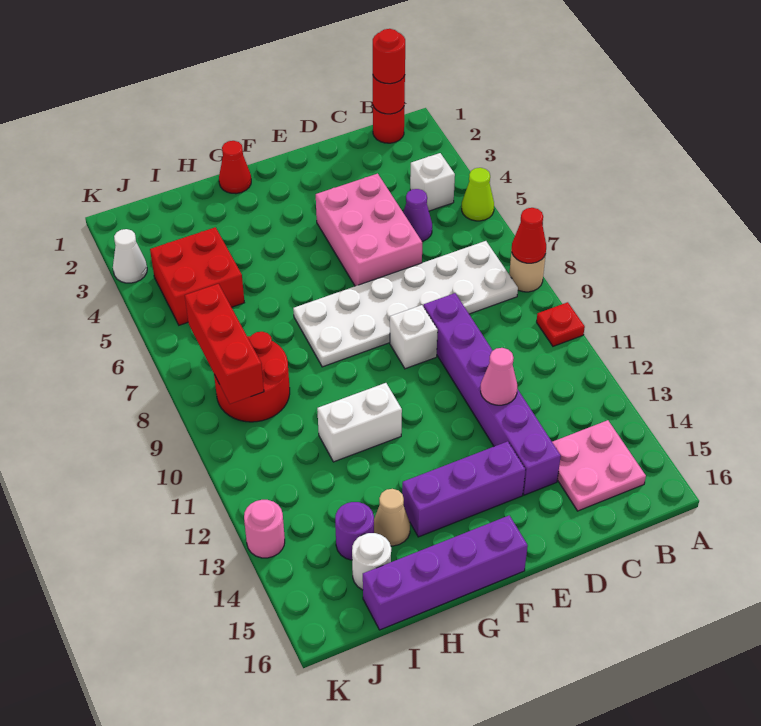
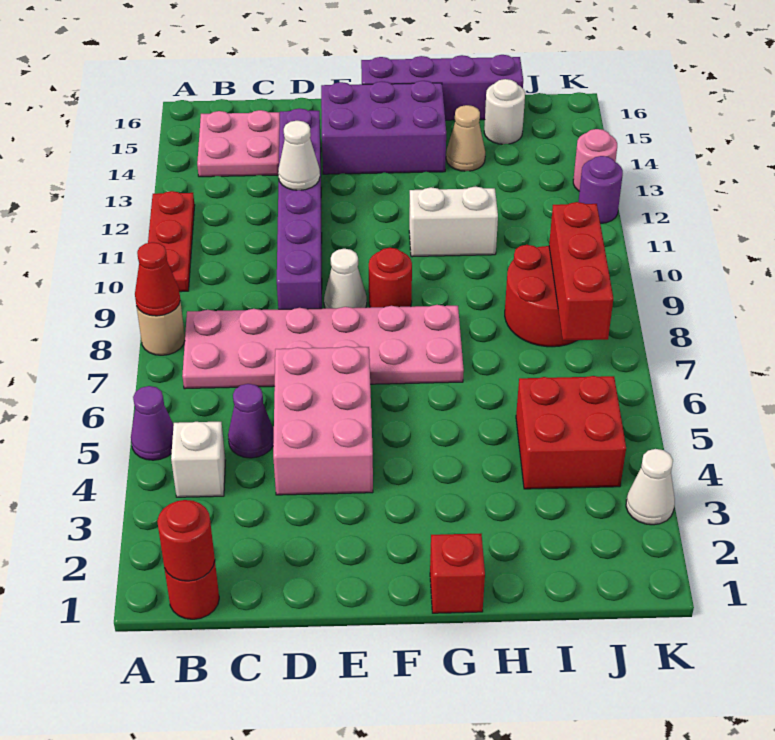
lime cone A5 level 1 -> purple cone A5 level 1
red plate A10 level 1 -> red plate A10:A12 level 1
red round brick B1 level 3 -> red round brick F9 level 1
white plate B7:G8 level 1 -> pink plate B7:G8 level 1
pink cone D12 level 2 -> white cone D12 level 2
white brick E9 level 1 -> white cone E9 level 1
purple brick E14:G14 level 1 -> purple brick E14:G15 level 1
red cone G1 level 1 -> red brick G1 level 1
purple round brick I14 level 1 -> purple round brick K12 level 1

